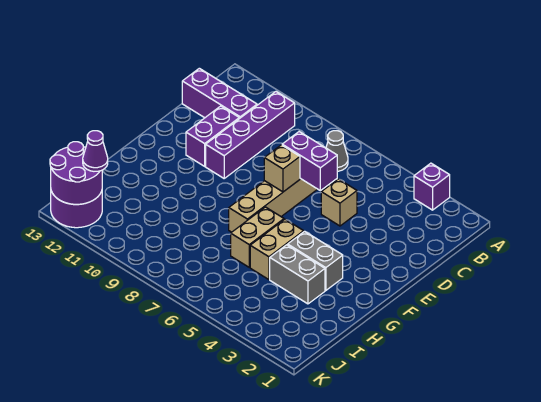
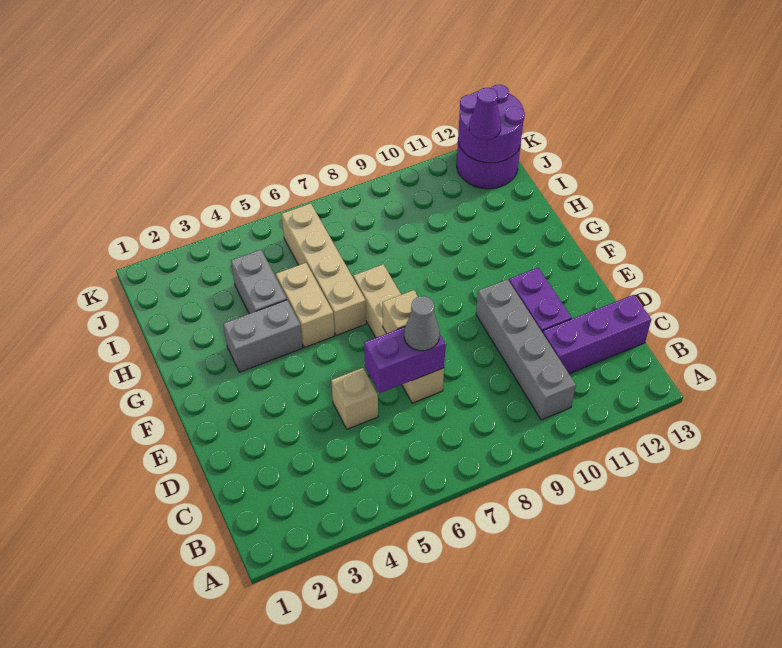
purple brick A3 level 1 -> none
grey cone B7 level 1 -> grey cone D7 level 3
purple brick B10:E10 level 1 -> grey brick B10:E10 level 1
tan brick G6:H6 level 1 -> tan brick G6:J6 level 1
grey brick H3:H4 level 1 -> grey brick H4:I4 level 1

